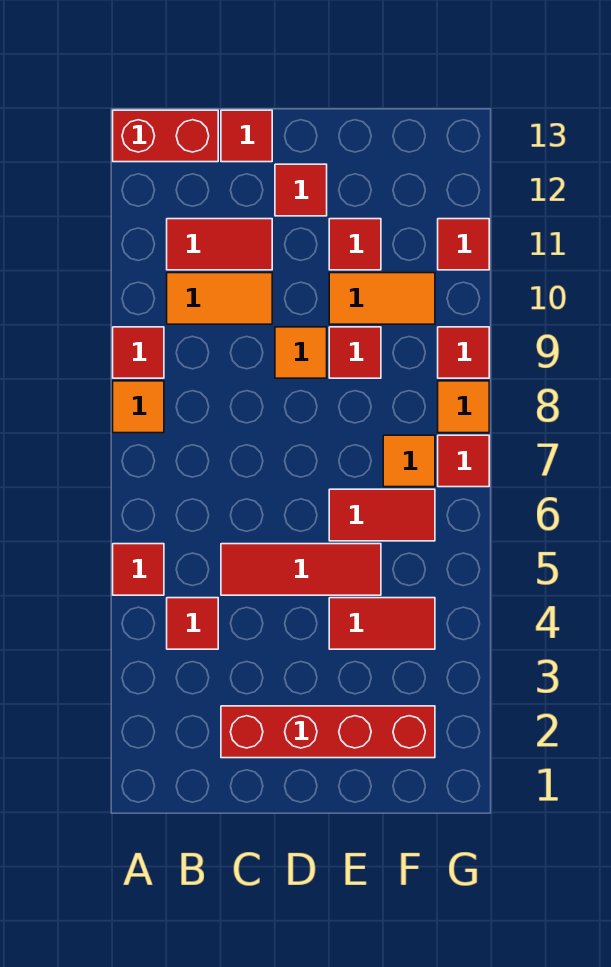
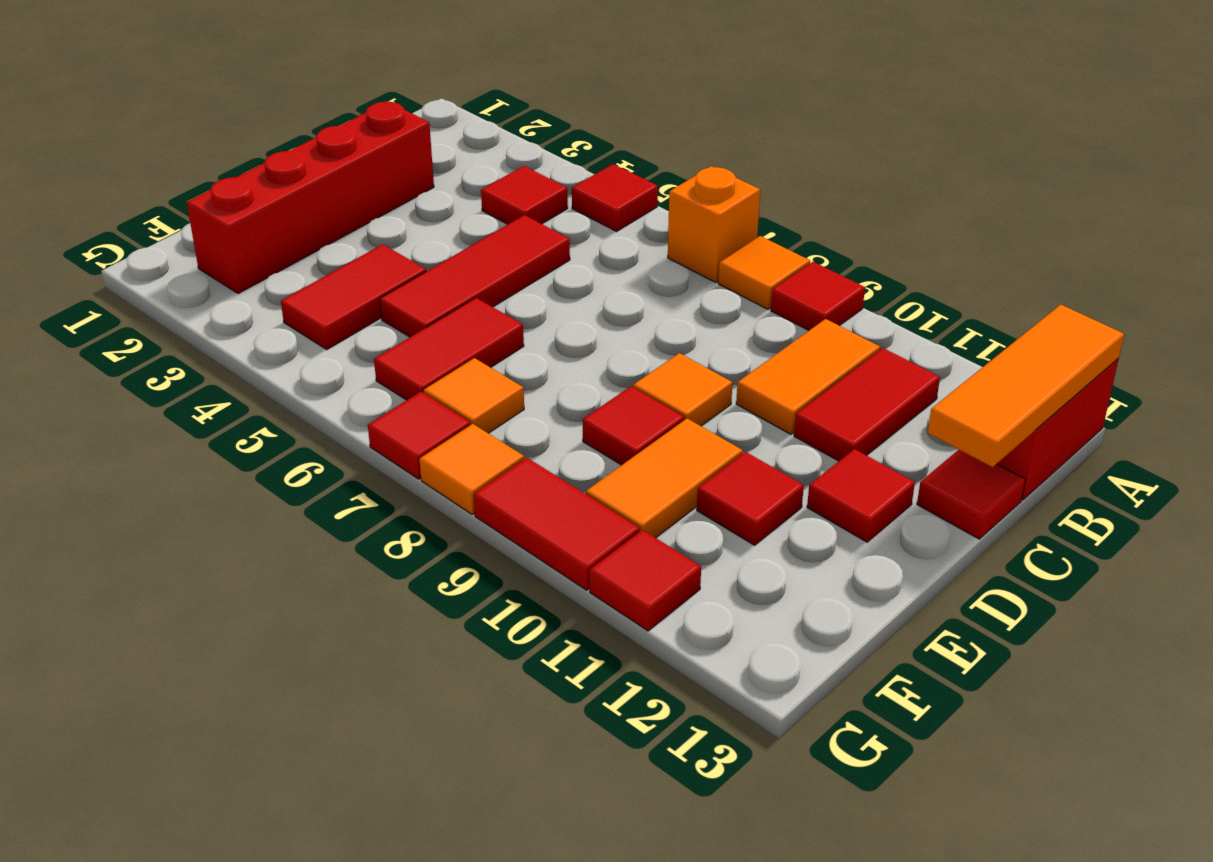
none -> orange brick A7 level 1
none -> orange tile A13:C13 level 2
red tile G9 level 1 -> red tile G9:G10 level 1

